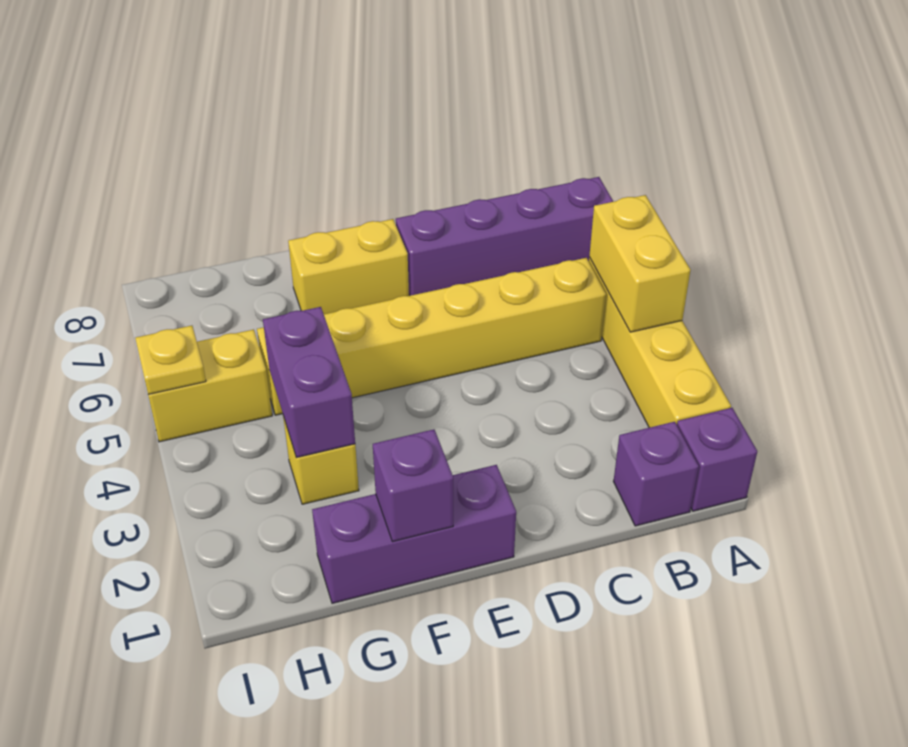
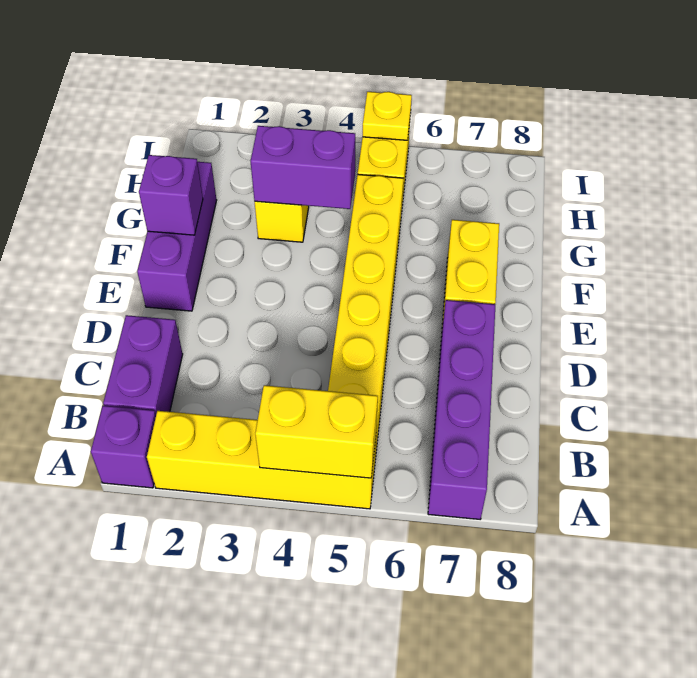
purple brick B1 level 1 -> purple brick B1:C1 level 1

